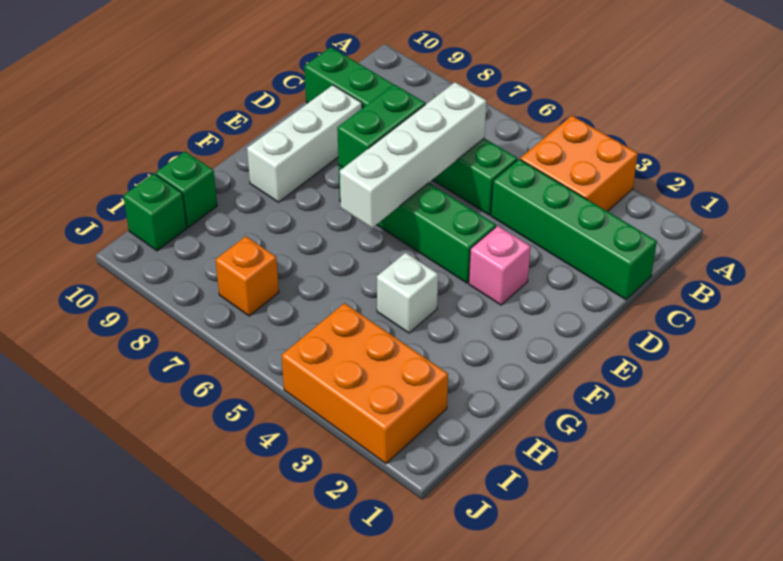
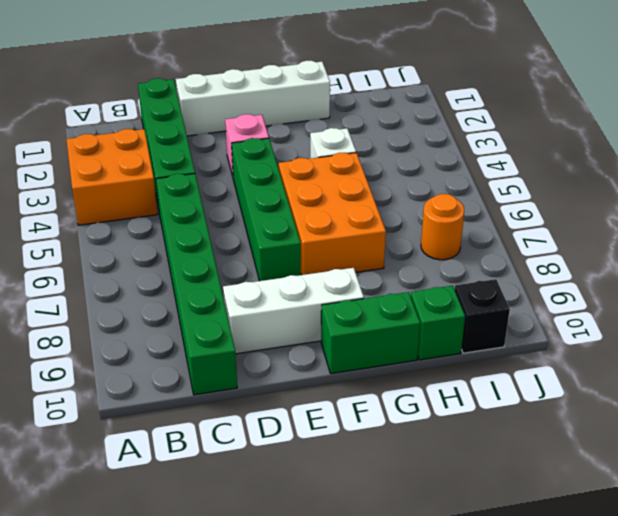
white brick C6:F6 level 2 -> white brick D1:G1 level 1
green brick D7:E7 level 2 -> green brick F10:G10 level 1
orange brick I2:J4 level 1 -> orange brick F5:G7 level 1
orange brick I7 level 1 -> orange round brick I7 level 1
green brick I10 level 1 -> black brick I10 level 1

